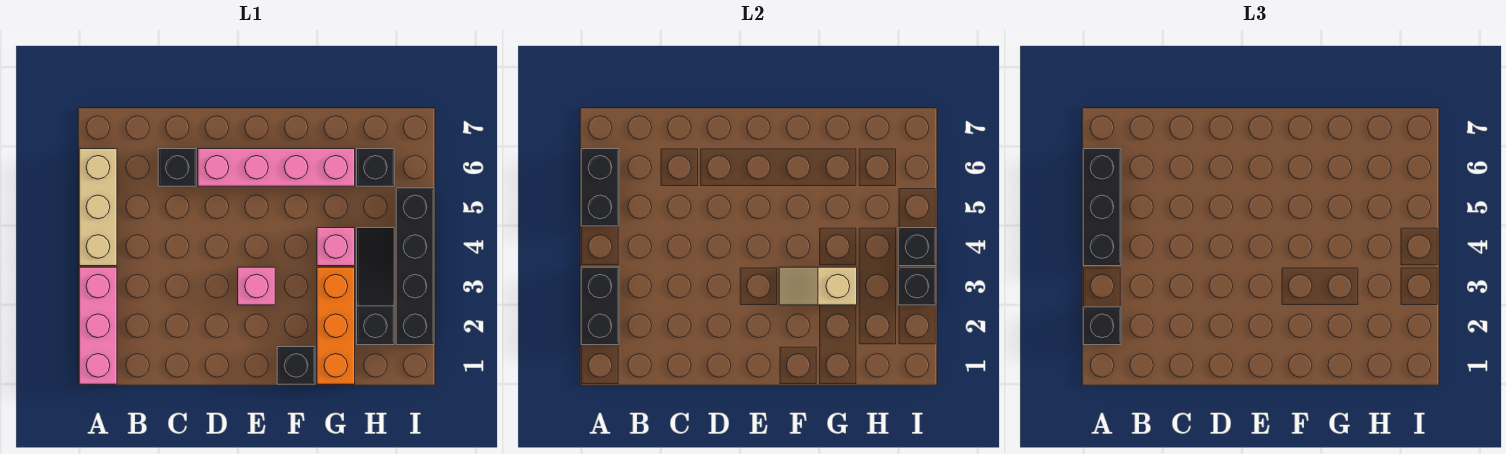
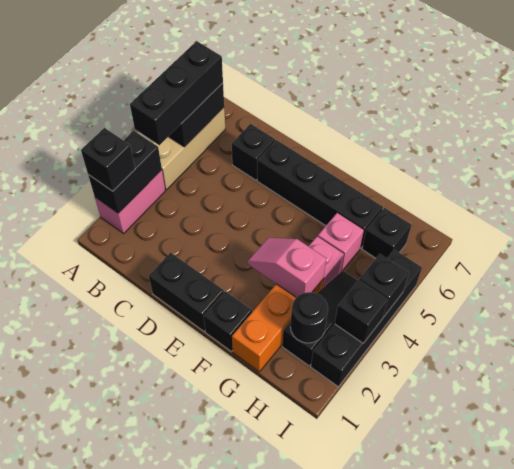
pink brick A1:A3 level 1 -> pink brick A2:A3 level 1
none -> black brick D1:E1 level 1
pink brick D6:G6 level 1 -> black brick D6:G6 level 1
pink brick E3 level 1 -> pink brick G5 level 1
tan slope F3:G3 level 2 top G -> pink slope F3:G3 level 2 top G
none -> black round brick H2 level 2

